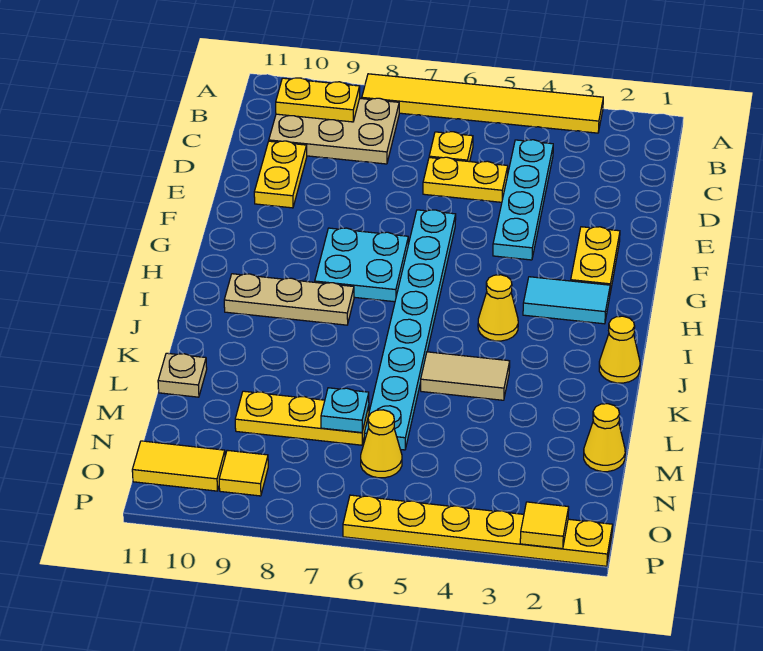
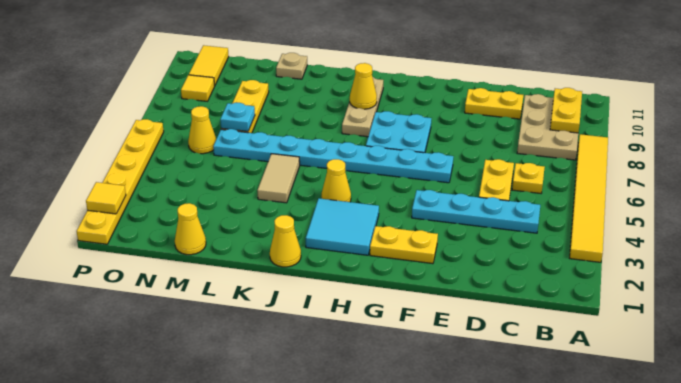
cyan tile H2:H3 level 1 -> cyan tile H2:I3 level 1
none -> yellow cone I9 level 2

